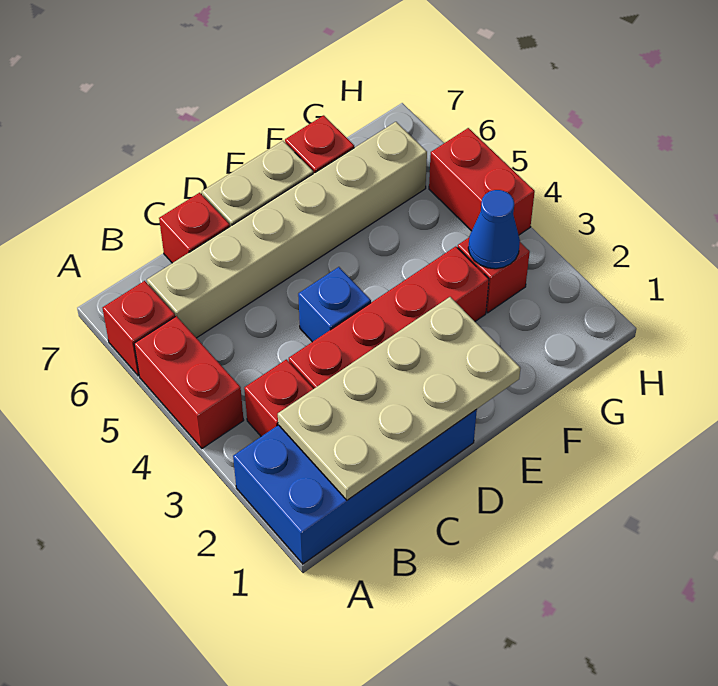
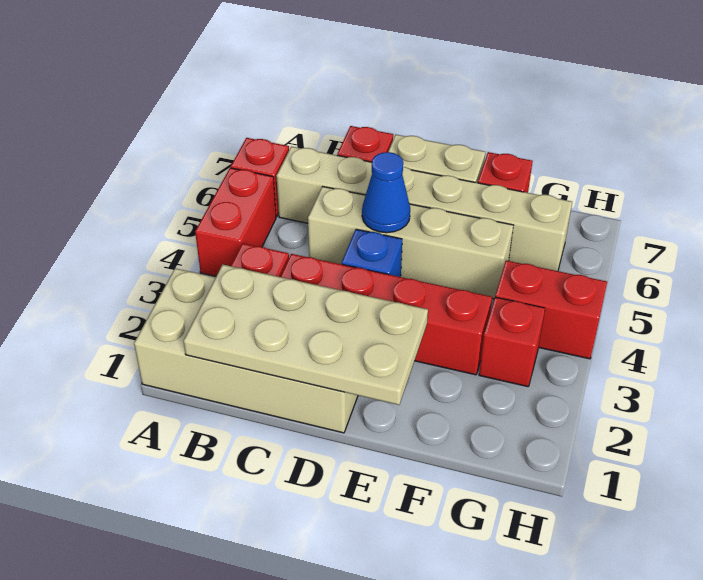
blue brick A1:D2 level 1 -> tan brick A1:D2 level 1
none -> tan brick C5:F5 level 1
blue cone G3 level 2 -> blue cone D5 level 2
red brick H4:H5 level 1 -> red brick G4:H4 level 1

